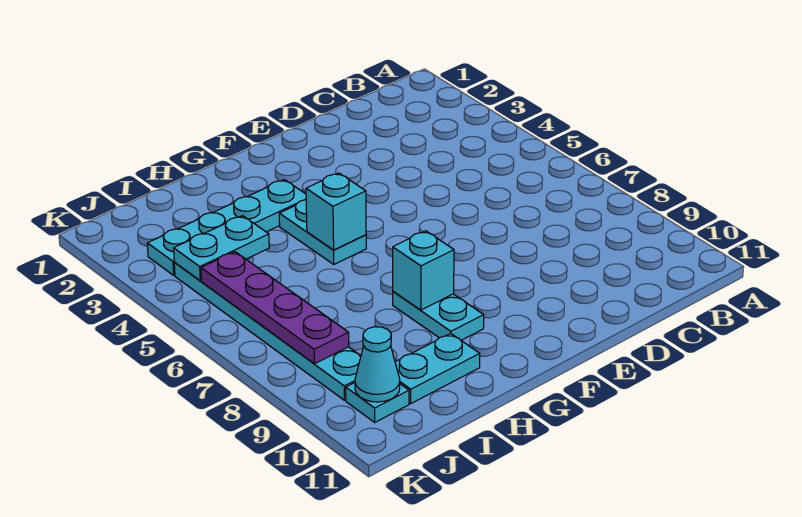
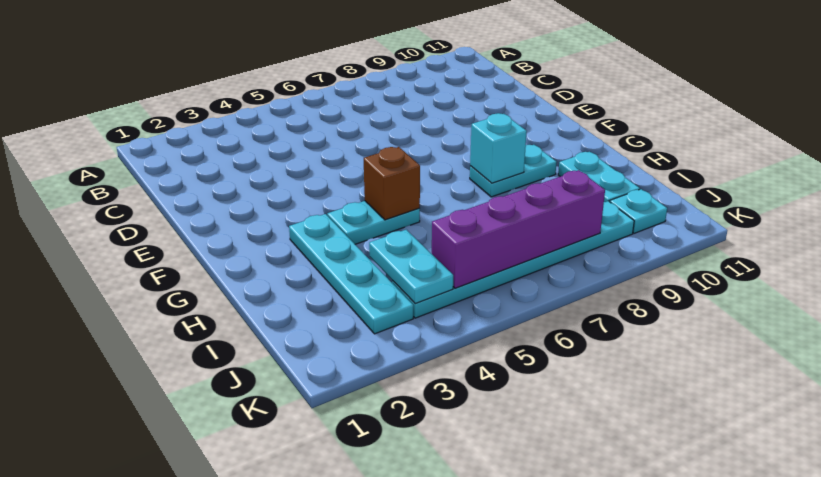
cyan brick G5 level 2 -> brown brick G5 level 2
purple plate J5:J8 level 2 -> purple brick J5:J8 level 2
cyan cone J10 level 2 -> none

